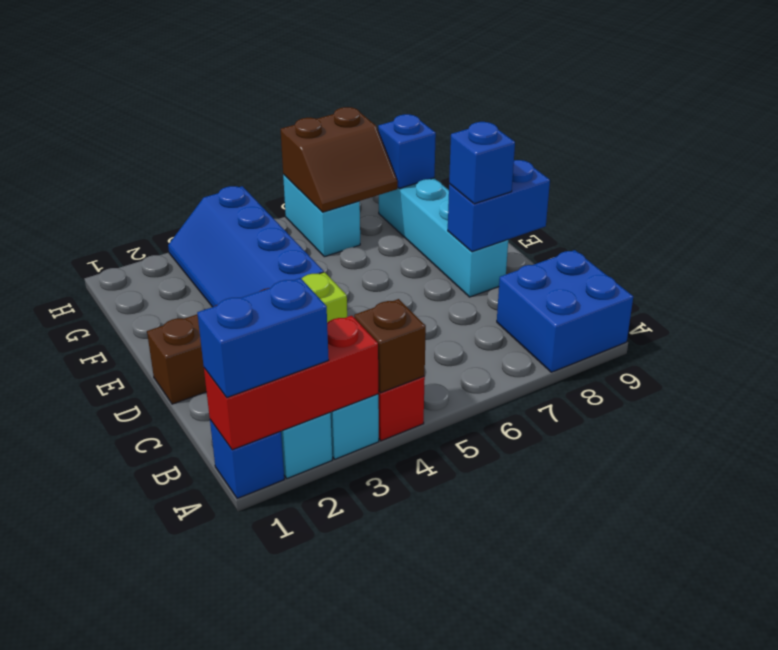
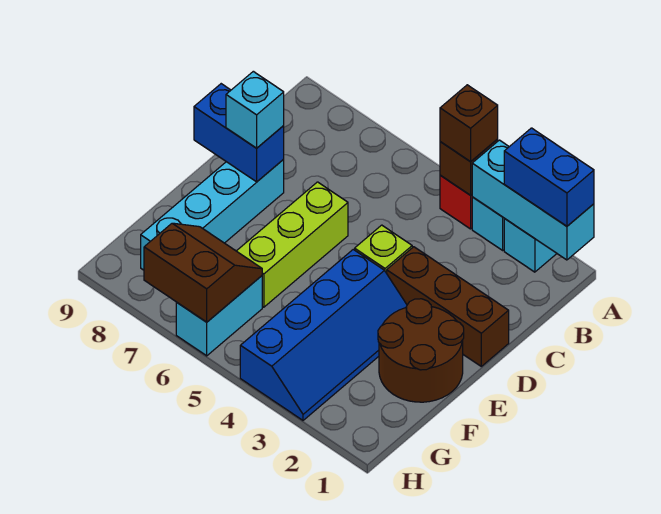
blue brick A1 level 1 -> none
red brick A1:A3 level 2 -> cyan brick A1:A3 level 2
none -> brown brick A4 level 3
blue brick A8:B9 level 1 -> none
none -> lime brick D6:F6 level 1
blue brick D8 level 3 -> cyan brick D8 level 3
none -> brown round brick E1:F2 level 1
blue brick G8 level 2 -> none

